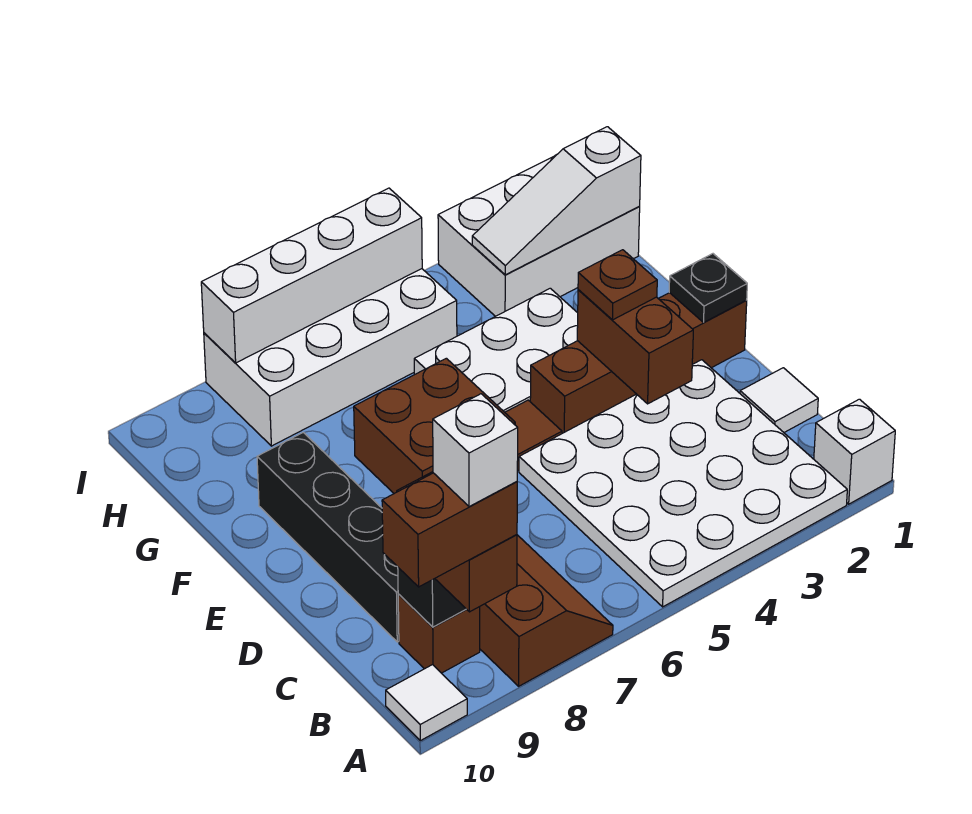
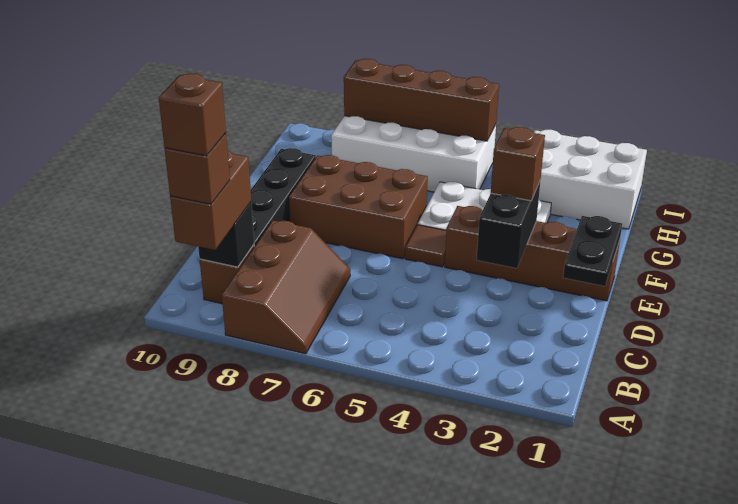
white brick A1 level 1 -> none
white plate A2:D5 level 1 -> none
brown brick A9:A10 level 4 -> brown brick A9 level 4
white brick A9 level 5 -> brown brick A9 level 5
white tile A10 level 1 -> none
white tile C1 level 1 -> none
brown brick D3:E3 level 2 -> black brick D3:E3 level 2
black plate E1 level 2 -> black plate D1:E1 level 2
brown plate E3 level 3 -> brown brick E3 level 3
brown brick E6:F7 level 1 -> brown brick E6:F8 level 1
white slope H1:H3 level 2 top 1 -> none
white brick I5:I8 level 2 -> brown brick I5:I8 level 2

